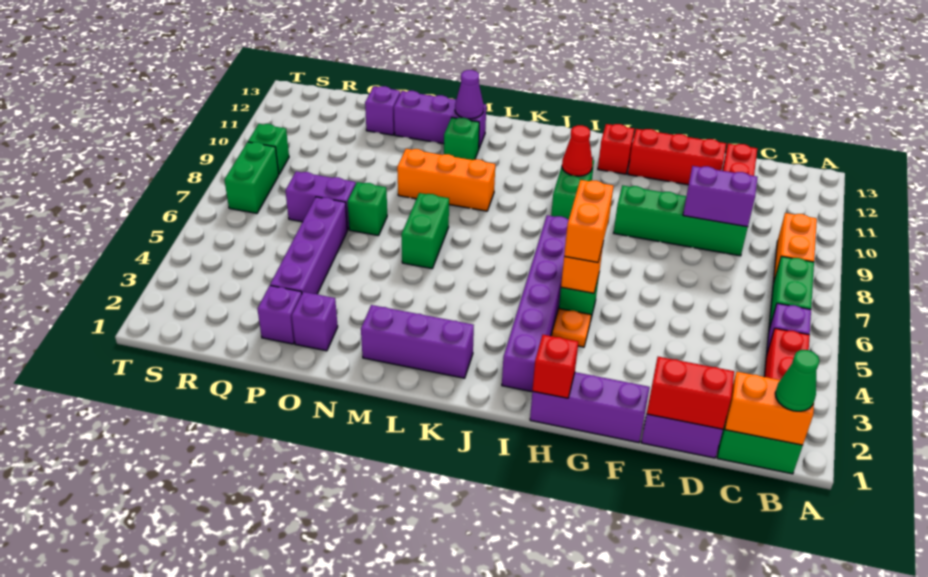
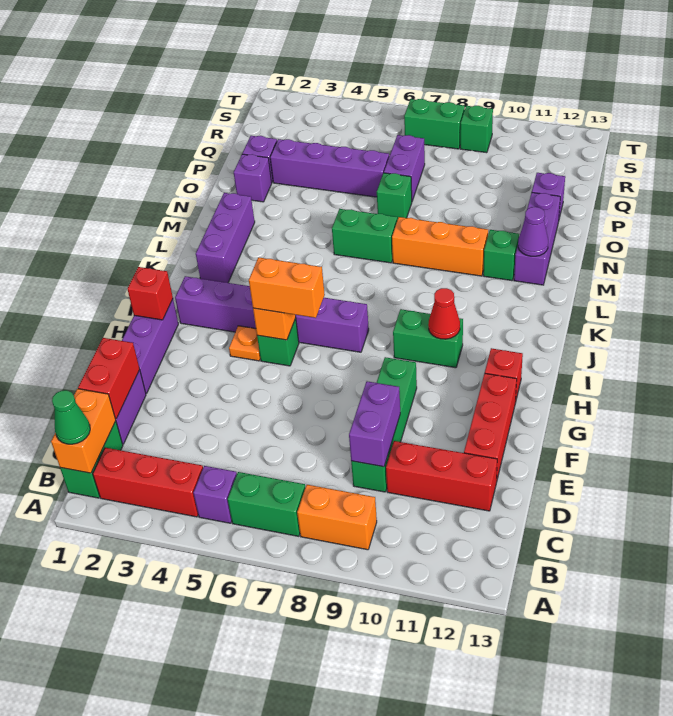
orange brick L9:N9 level 1 -> orange brick M8:M10 level 1

